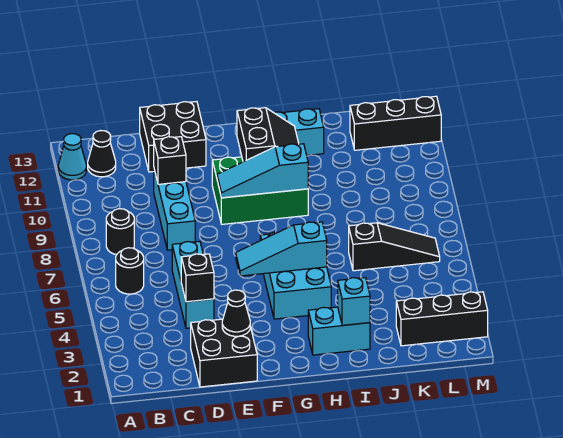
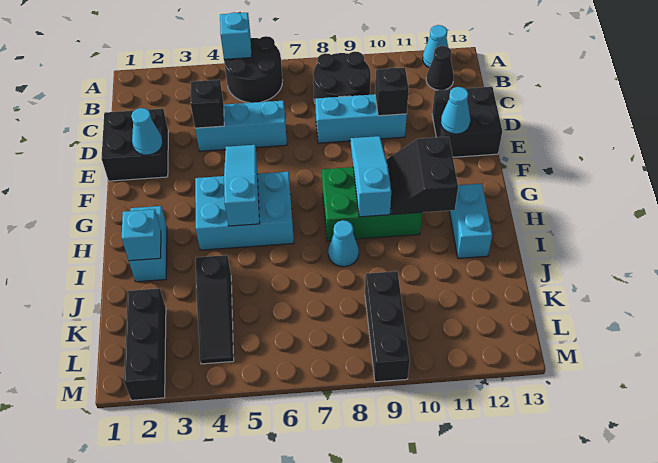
none -> cyan brick A5 level 2
black round brick B6 level 1 -> black round brick A5:B6 level 1
black round brick B8 level 1 -> black round brick B8:C9 level 1
black cone E2 level 2 -> cyan cone E2 level 2
none -> cyan cone E12 level 2
green brick F9:H10 level 1 -> green brick G8:H10 level 1
black slope G10:H11 level 2 top G -> black slope G10:H11 level 2 top 11
none -> cyan cone I8 level 1
black slope J6:L6 level 1 top J -> black slope J4:L4 level 1 top J
black brick K12:M12 level 1 -> black brick K9:M9 level 1

